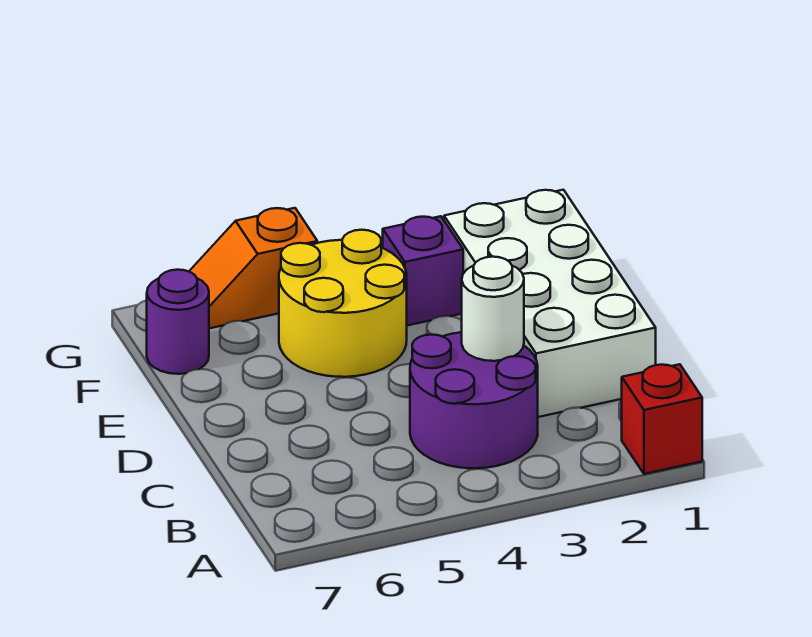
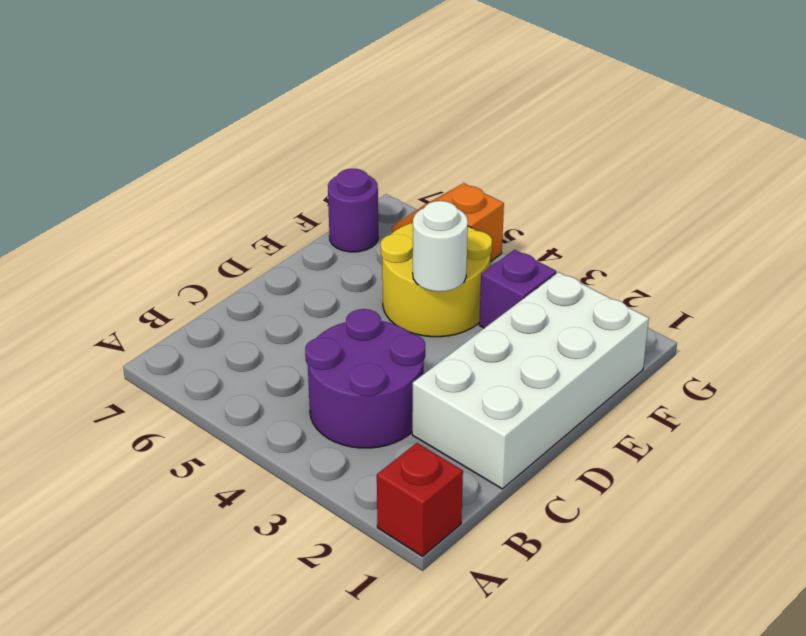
white round brick C3 level 2 -> white round brick E4 level 2

